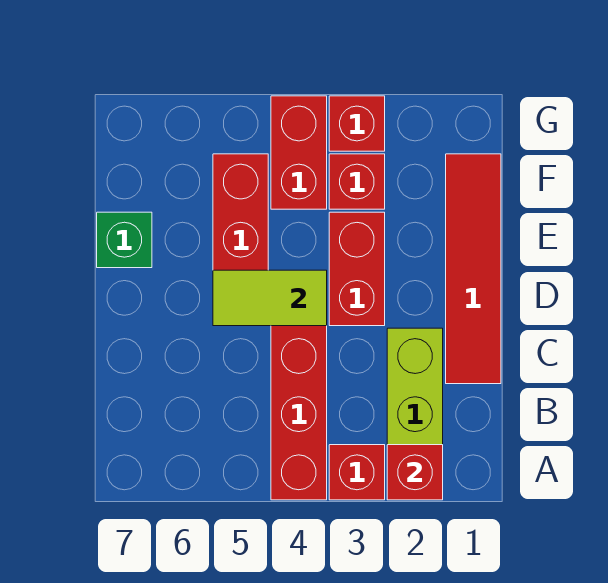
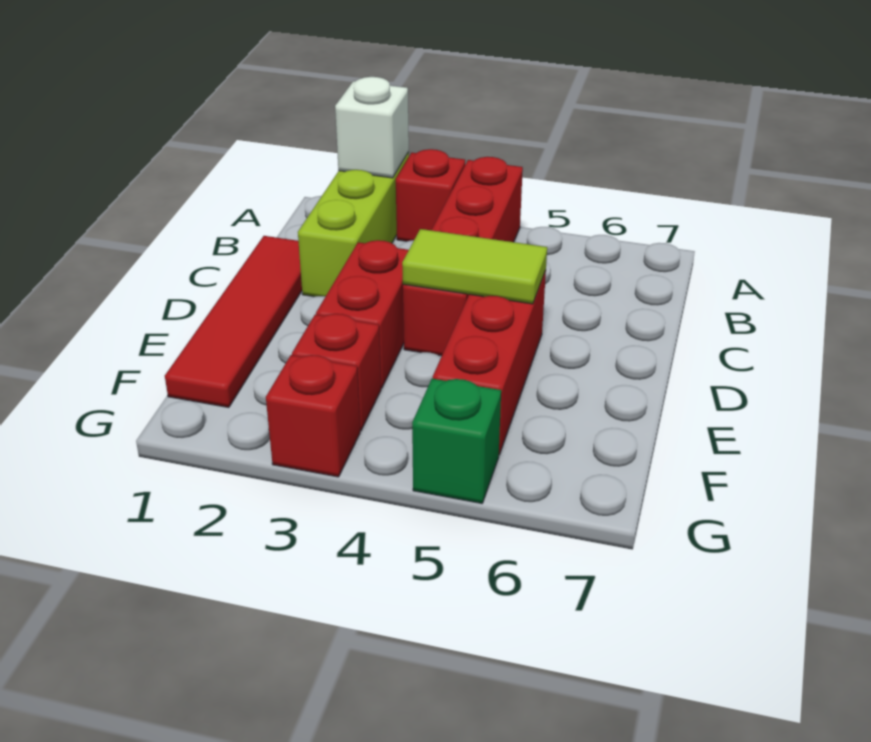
red brick A2 level 2 -> white brick A2 level 2
green brick E7 level 1 -> green brick G5 level 1
red brick F4:G4 level 1 -> none

